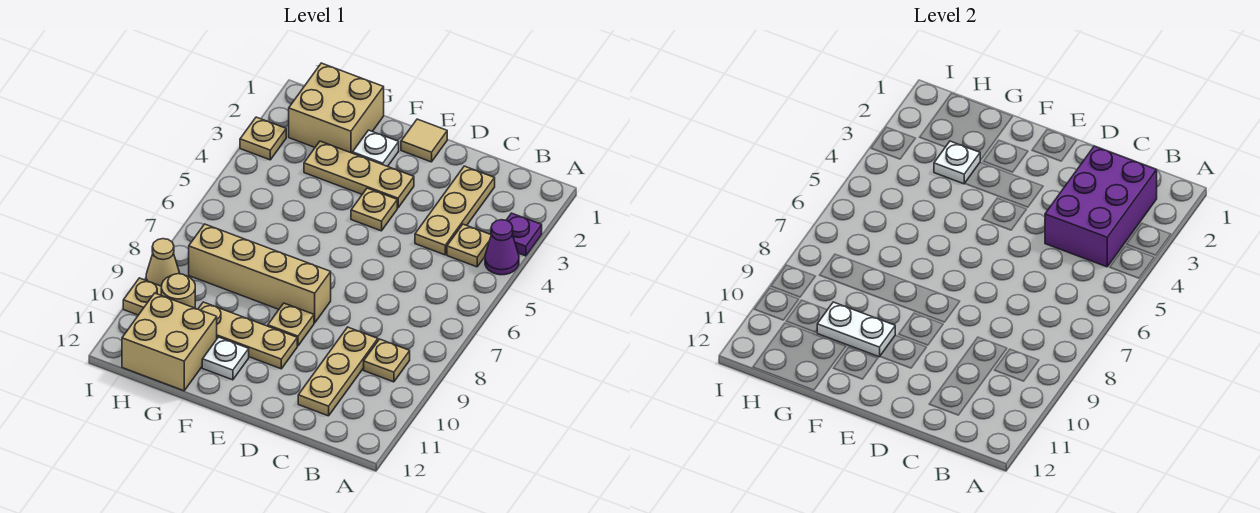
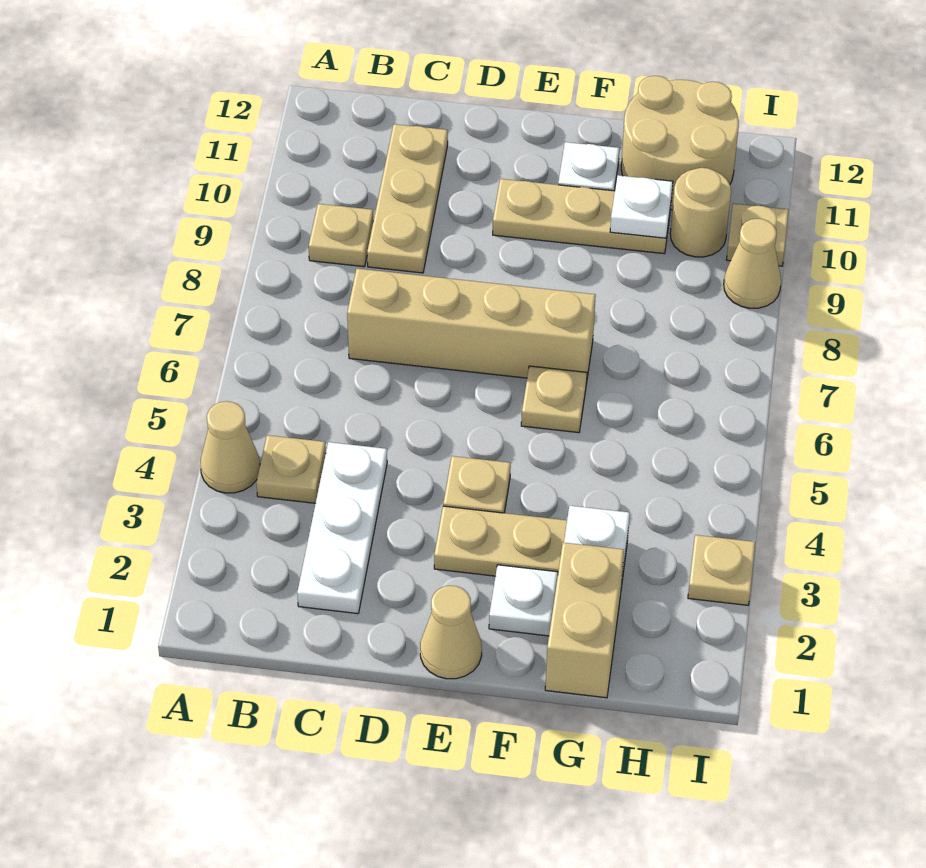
purple plate A3 level 1 -> none
purple cone A4 level 1 -> tan cone A4 level 1
purple brick B2:C4 level 2 -> none
tan plate C2:C4 level 1 -> white plate C2:C4 level 1
tan tile E1 level 1 -> tan cone E1 level 1
tan brick E8:H8 level 1 -> tan brick C7:F7 level 1
tan plate E9 level 1 -> tan plate F6 level 1
white plate F10:G10 level 2 -> white plate G10 level 2
tan brick G1:H2 level 1 -> tan brick G1:G2 level 1
tan brick G11:H12 level 1 -> tan round brick G11:H12 level 1

